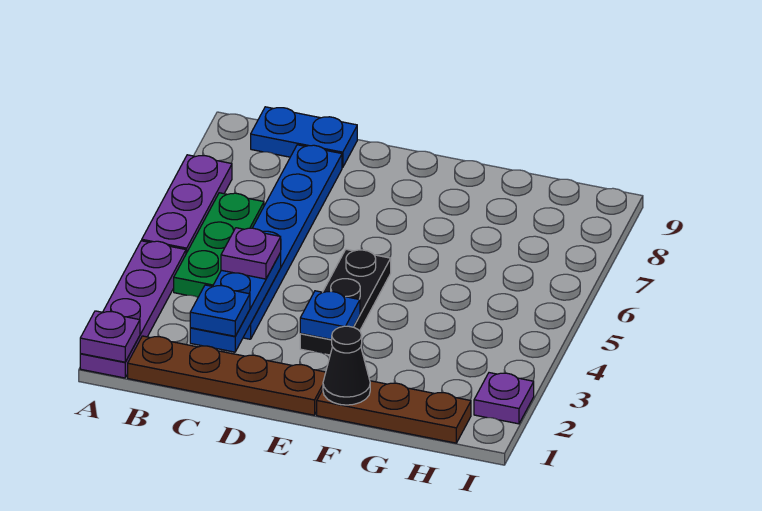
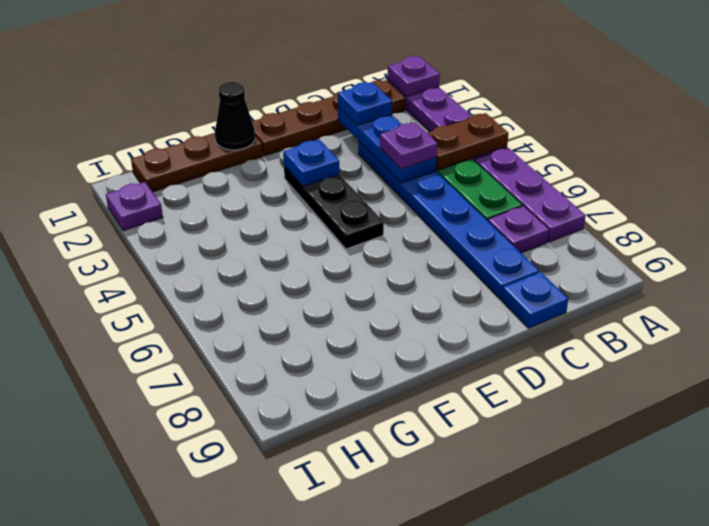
none -> brown plate A4:B4 level 2
none -> purple plate B7 level 1
blue plate B9:C9 level 1 -> blue plate C9 level 1

